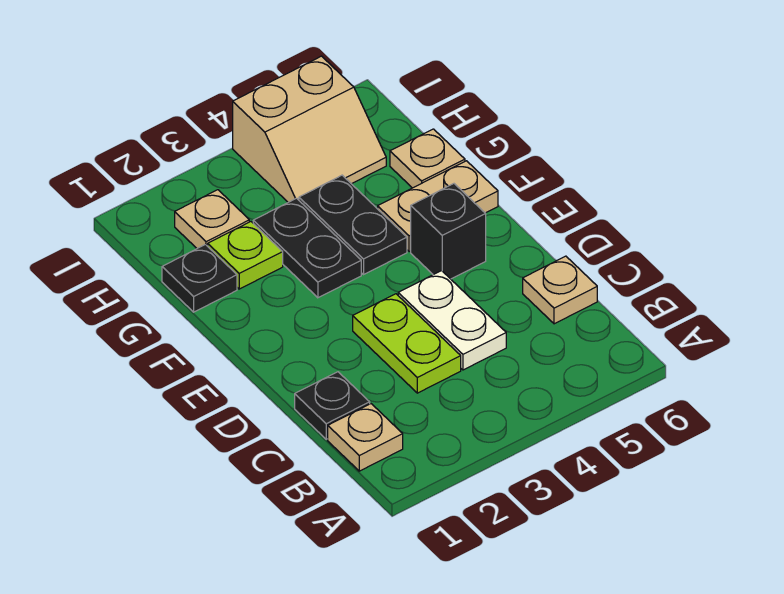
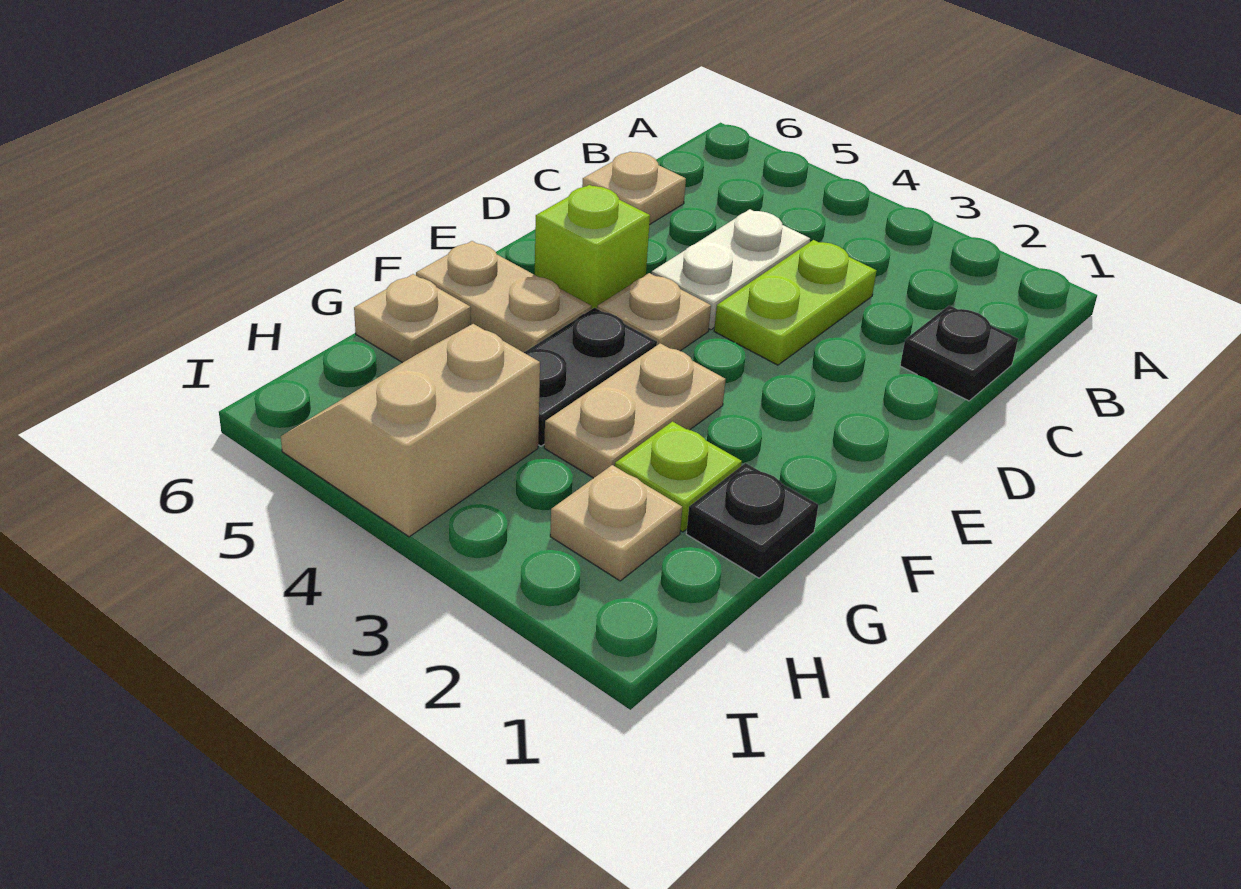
tan plate B1 level 1 -> tan plate E4 level 1
black brick E5 level 1 -> lime brick E5 level 1
black plate F3:G3 level 1 -> tan plate F3:G3 level 1
tan slope H4:I5 level 1 top I -> tan slope H4:I5 level 1 top 4

